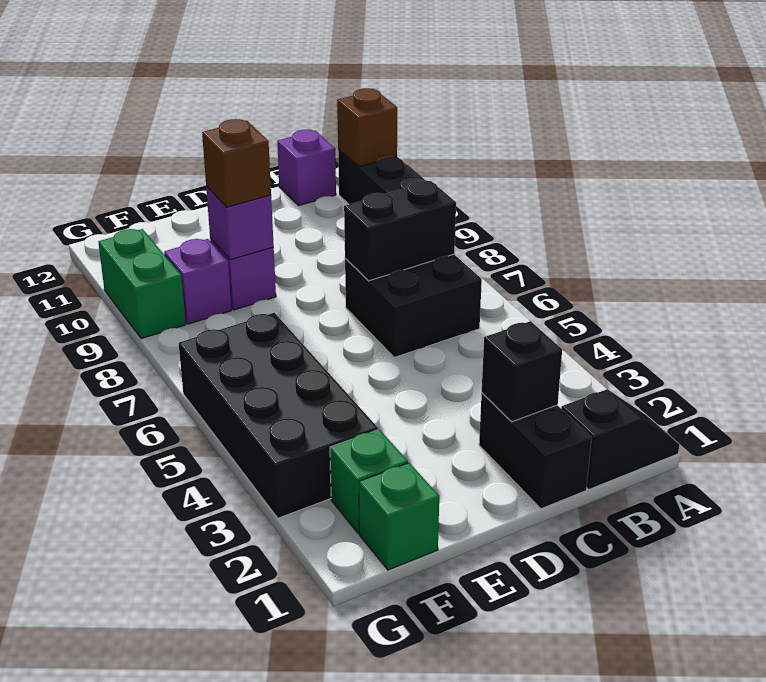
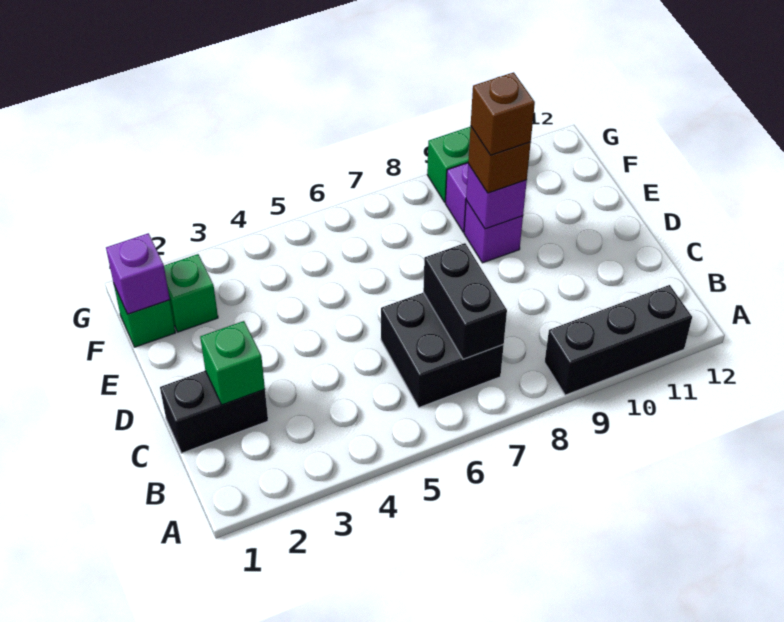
black slope A1:B1 level 1 top B -> none
brown brick A11 level 2 -> brown brick E9 level 4
purple brick B12 level 1 -> purple brick F1 level 2
black brick C2 level 2 -> green brick C2 level 2
black brick F3:G6 level 1 -> none

